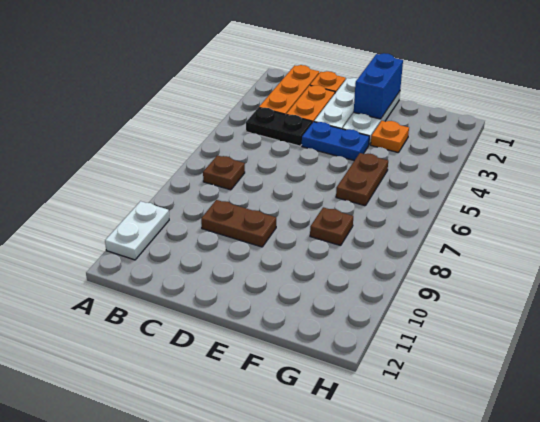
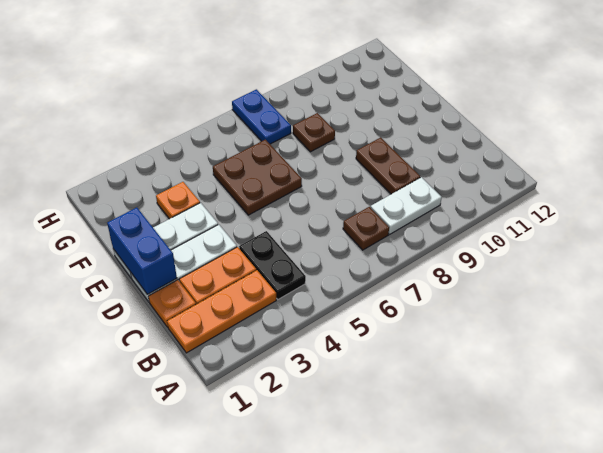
white plate A10:A11 level 1 -> white plate B8:B9 level 1
blue plate D4:E4 level 1 -> blue plate G7:H7 level 1
blue brick E1:E2 level 2 -> blue brick D1:E1 level 2
brown plate F5:F6 level 1 -> brown plate E5:F6 level 1

